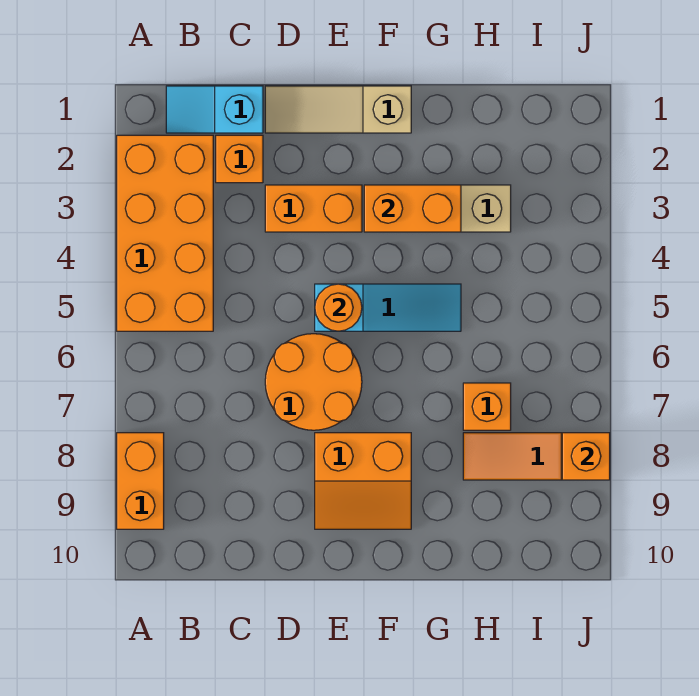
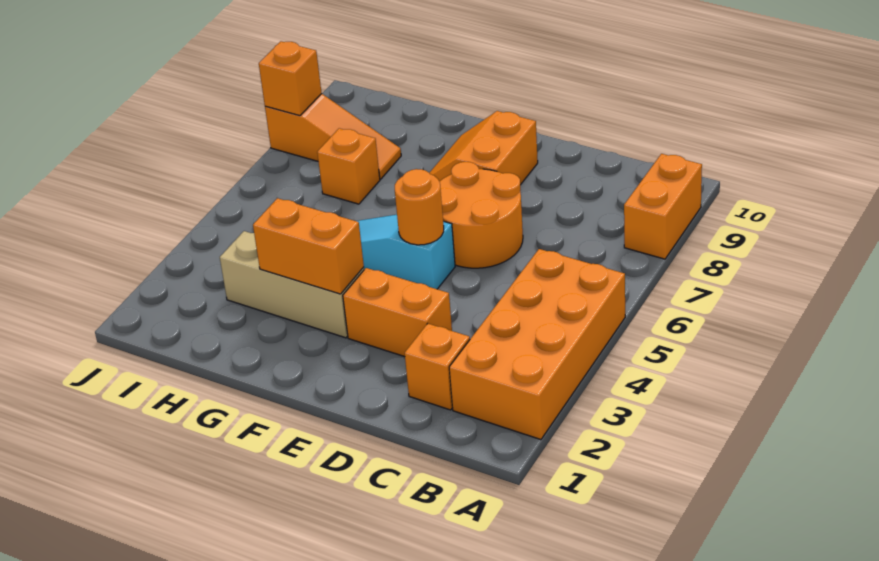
cyan slope B1:C1 level 1 top C -> none
tan slope D1:F1 level 1 top F -> none
orange slope E8:F9 level 1 top 8 -> orange slope E8:F9 level 1 top E

